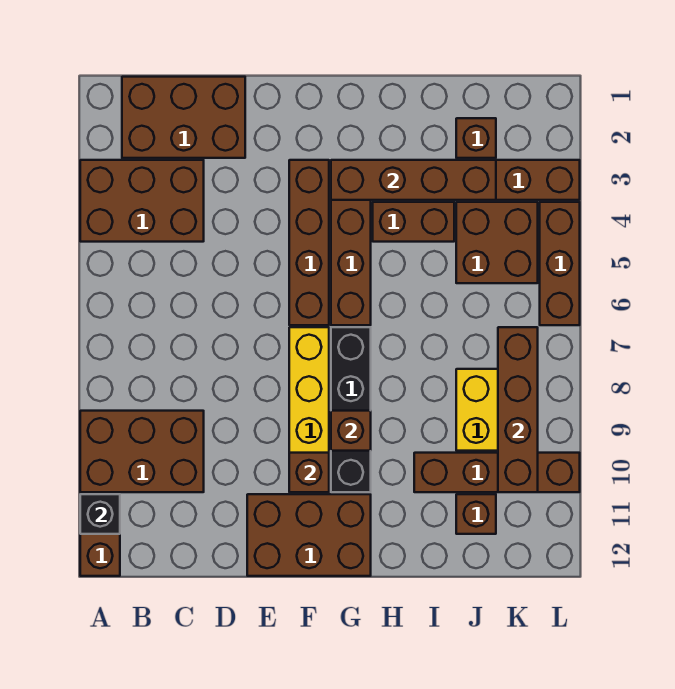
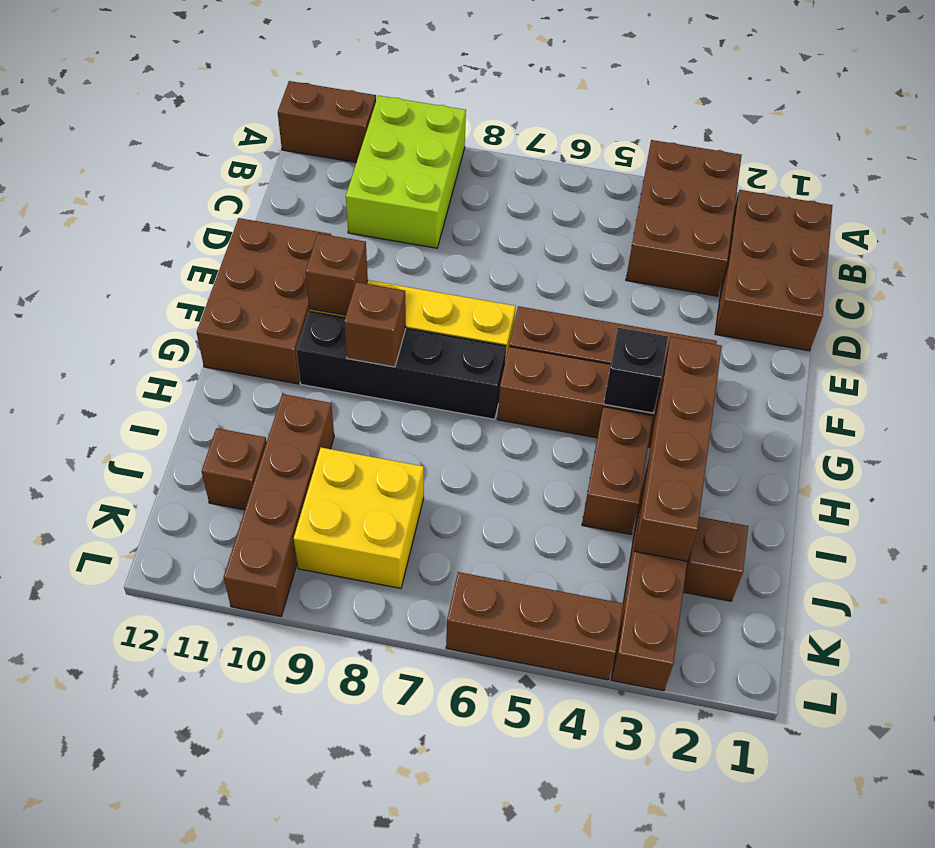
brown brick A9:C10 level 1 -> lime brick A9:C10 level 1
black brick A11 level 2 -> black brick G4 level 2
brown brick J4:K5 level 1 -> none
brown brick K7:K10 level 2 -> none

